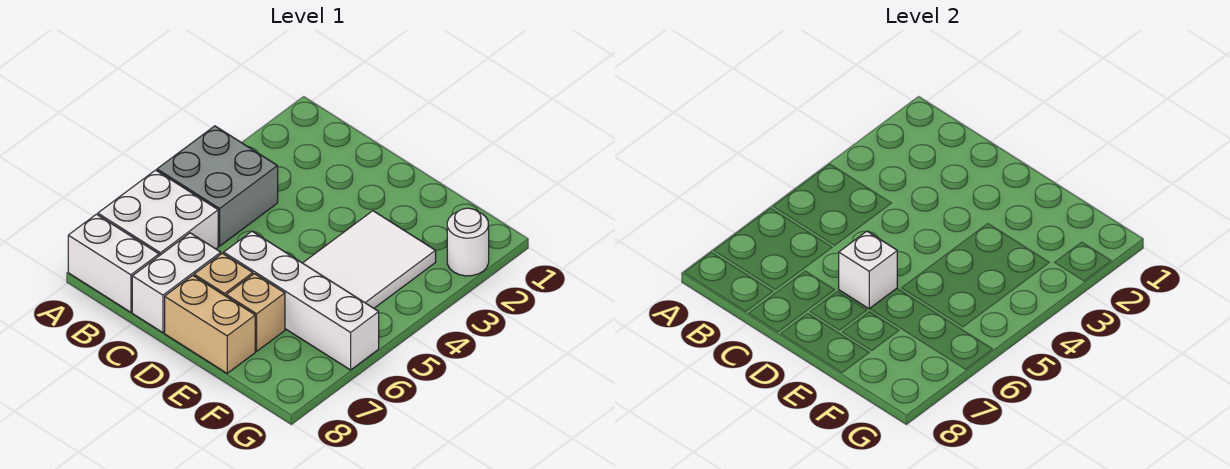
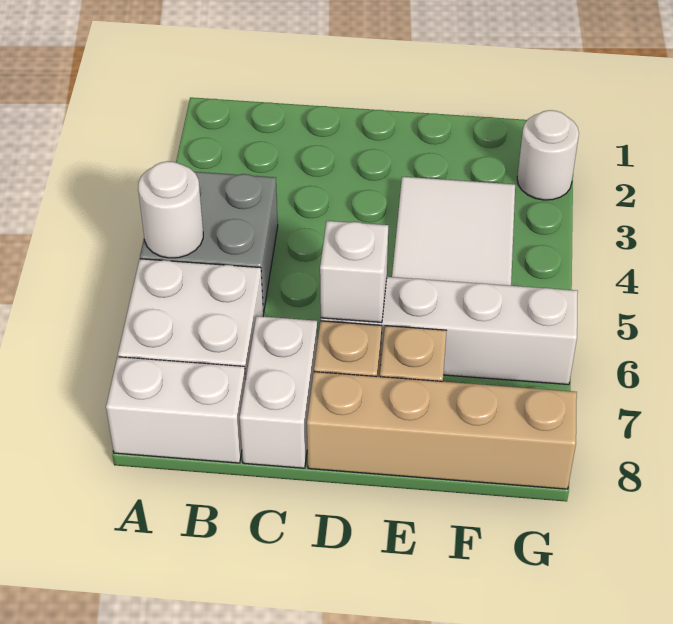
none -> white round brick A5 level 2
tan brick D8:E8 level 1 -> tan brick D8:G8 level 1

